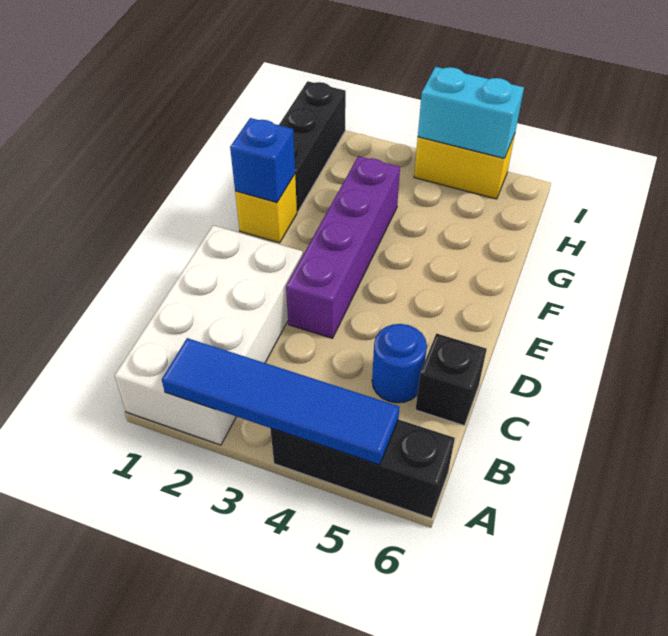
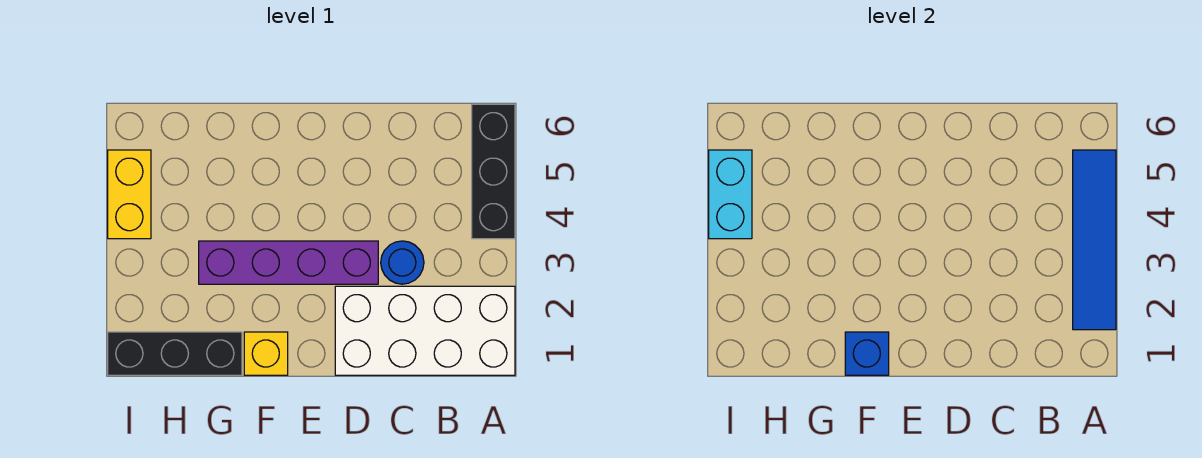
blue round brick C5 level 1 -> blue round brick C3 level 1
black brick C6 level 1 -> none

